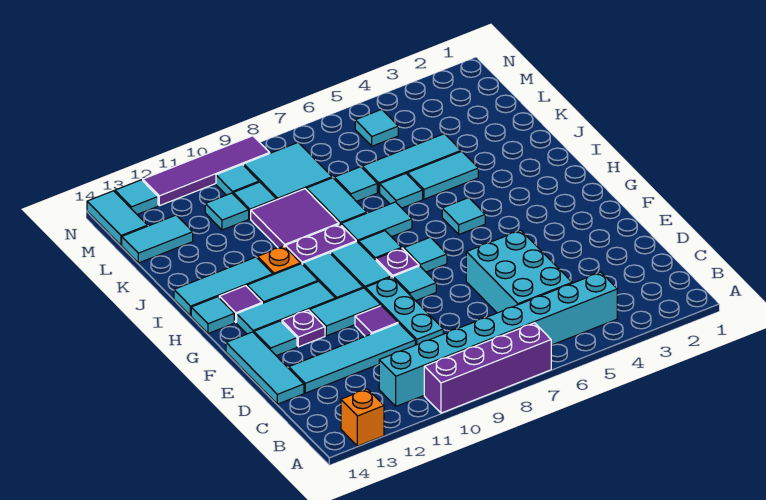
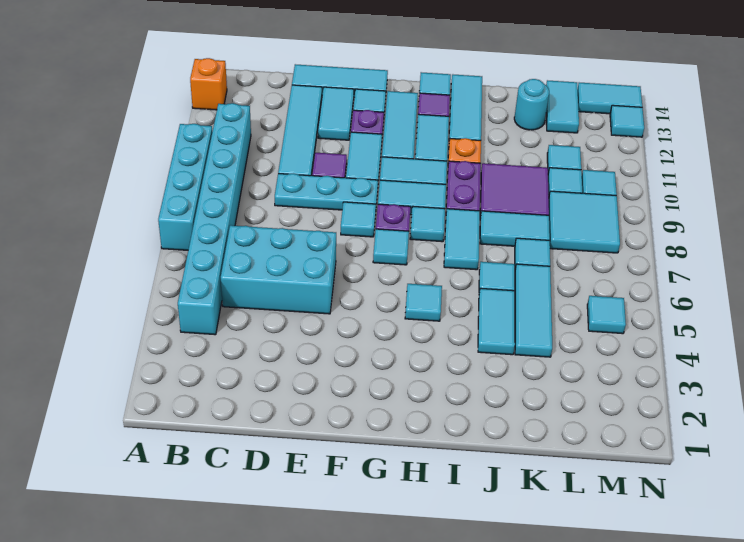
purple brick A7:A10 level 1 -> cyan brick A7:A10 level 1
none -> cyan tile E12:E13 level 1
none -> cyan round brick K13 level 1
purple tile N9:N12 level 1 -> none

